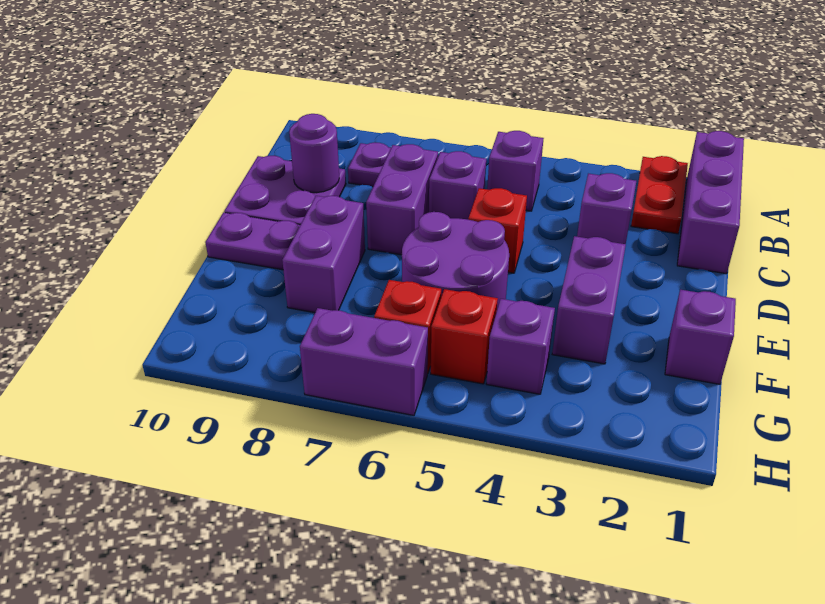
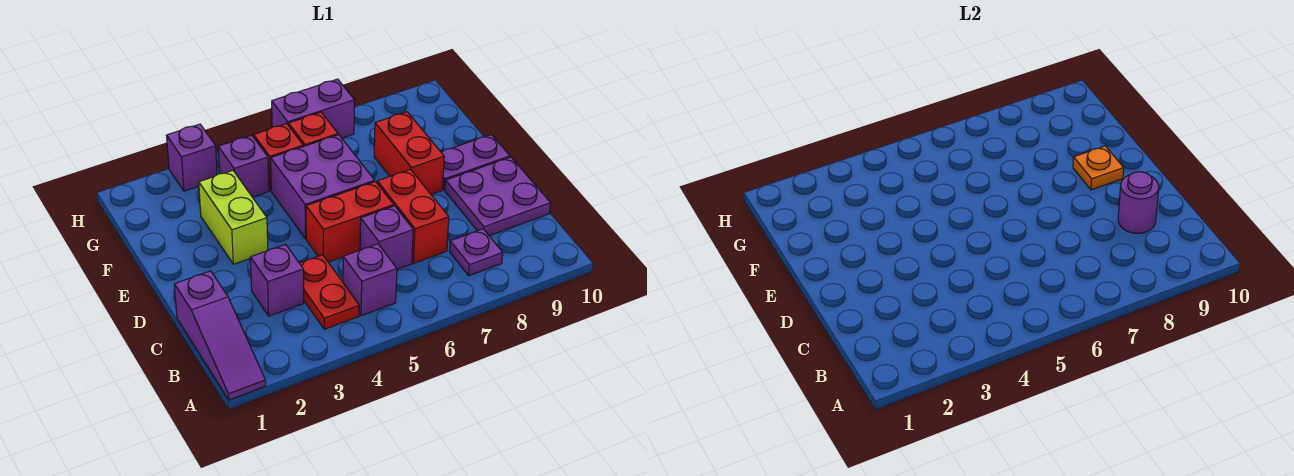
purple brick A1:C1 level 1 -> purple slope A1:C1 level 1 top C
red plate A2:B2 level 1 -> red plate B4:C4 level 1
purple brick C7:D7 level 1 -> red brick C7:D7 level 1
red brick D5 level 1 -> red brick D5:D6 level 1
purple brick E3:F3 level 1 -> lime brick E3:F3 level 1
purple round brick E5:F6 level 1 -> purple brick E5:F6 level 1
purple brick E8:F8 level 1 -> red brick E8:F8 level 1
none -> orange plate E9 level 2
purple brick F1 level 1 -> purple brick H3 level 1

